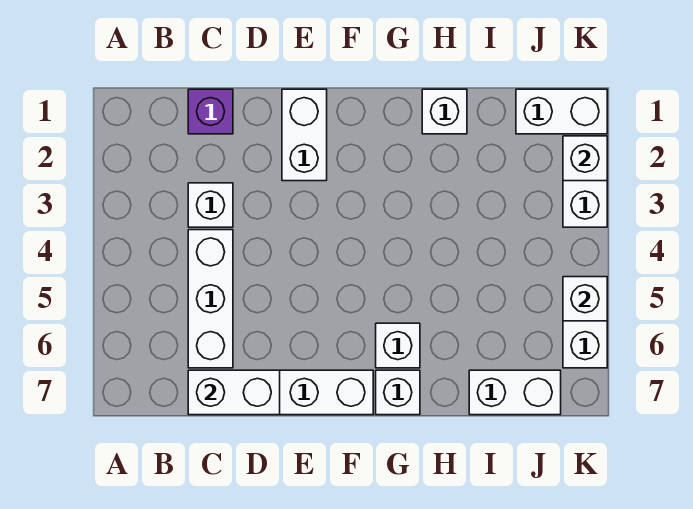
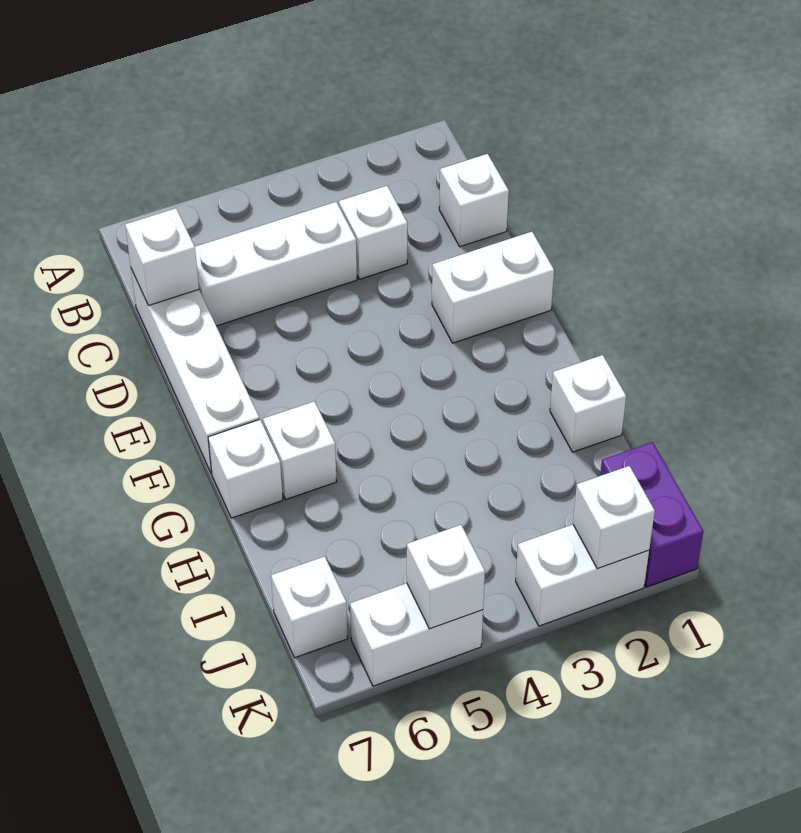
purple brick C1 level 1 -> white brick C1 level 1
white brick C7:D7 level 2 -> white brick C7 level 2
white brick I7:J7 level 1 -> white brick J7 level 1
white brick J1:K1 level 1 -> purple brick J1:K1 level 1

